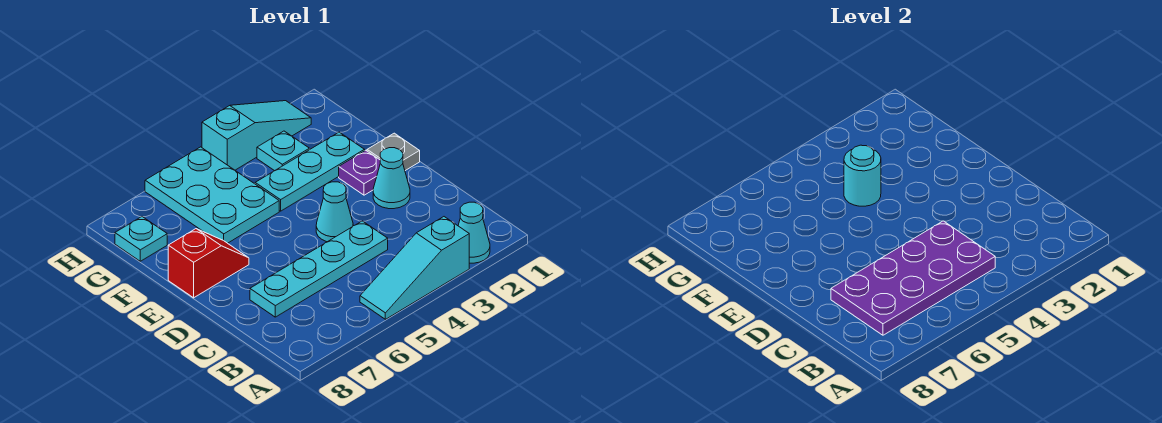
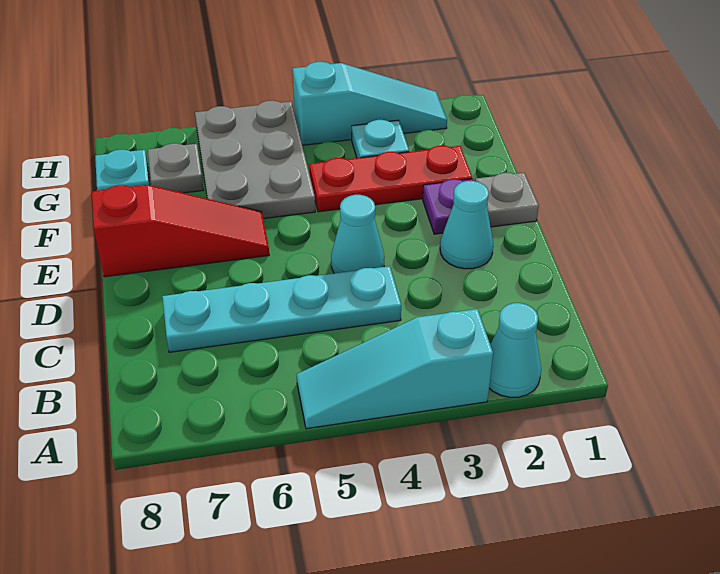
purple plate B4:C7 level 2 -> none
red slope E7:E8 level 1 top 8 -> red slope E6:E8 level 1 top 8
cyan plate F2:F4 level 1 -> red plate F2:F4 level 1
cyan round brick F4 level 2 -> none
cyan plate F5:H6 level 1 -> grey plate F5:H6 level 1
none -> grey plate G7 level 1

